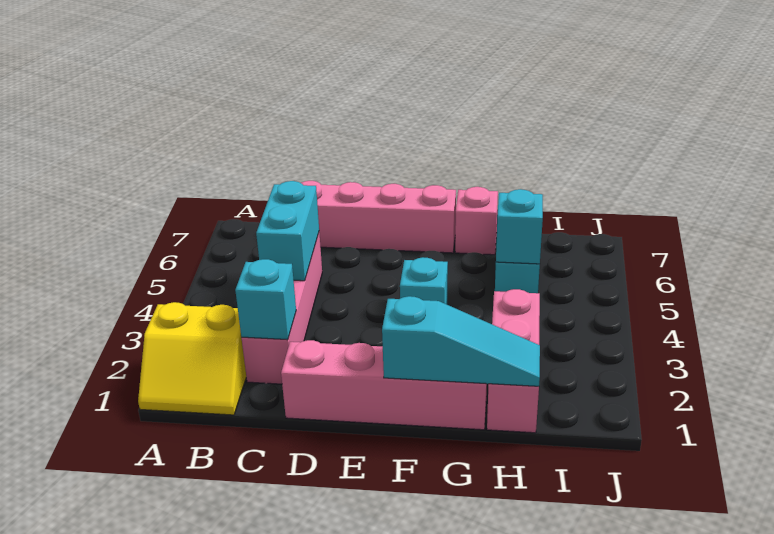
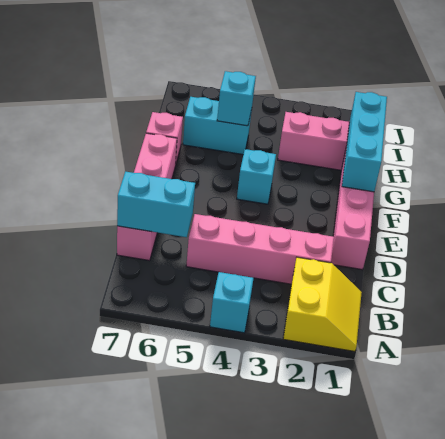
cyan brick C2 level 2 -> cyan brick A4 level 1
cyan brick C4:C5 level 2 -> cyan brick C6:C7 level 2
cyan slope F1:H1 level 2 top F -> cyan brick F1:H1 level 2

